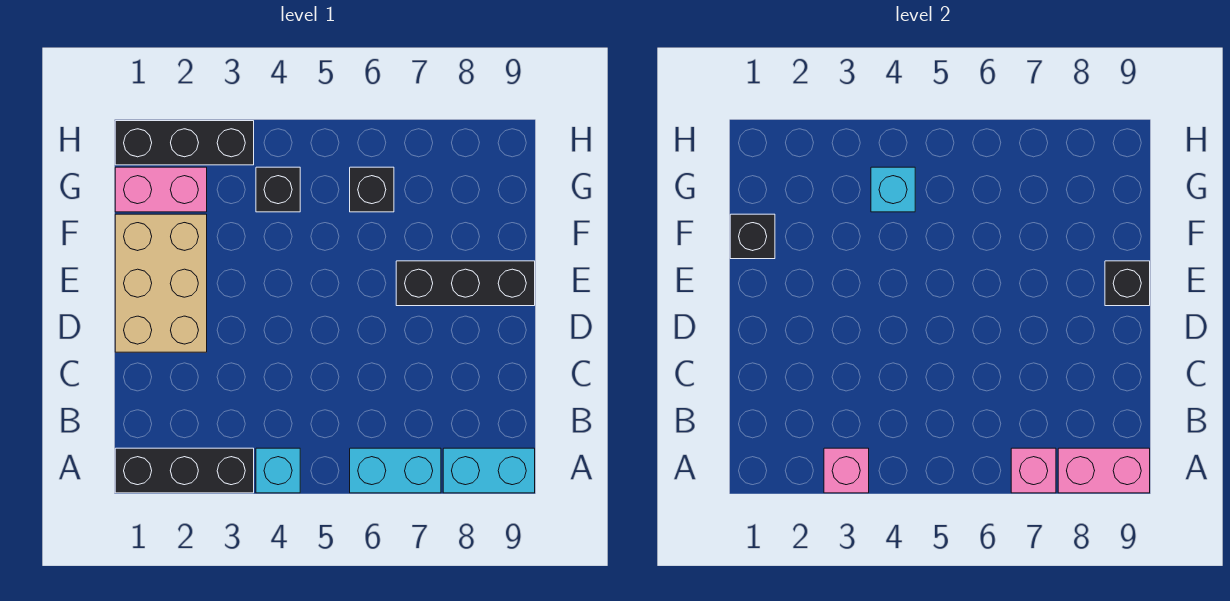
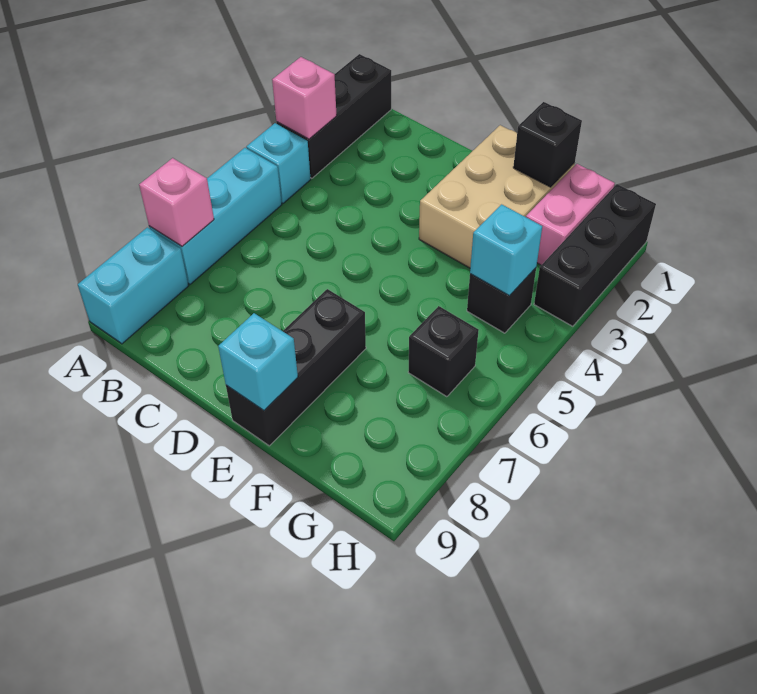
cyan brick A6:A7 level 1 -> cyan brick A5:A7 level 1
pink brick A8:A9 level 2 -> none
tan brick D1:F2 level 1 -> tan brick E1:F3 level 1
black brick E9 level 2 -> cyan brick E9 level 2

